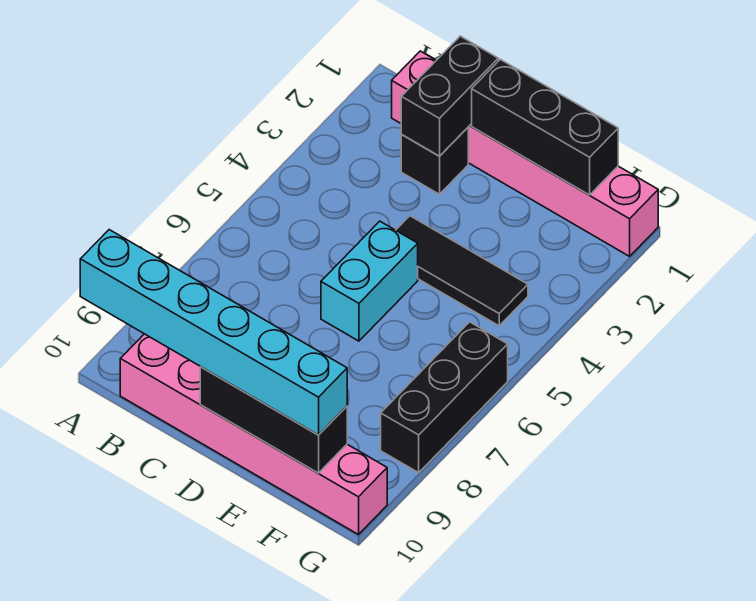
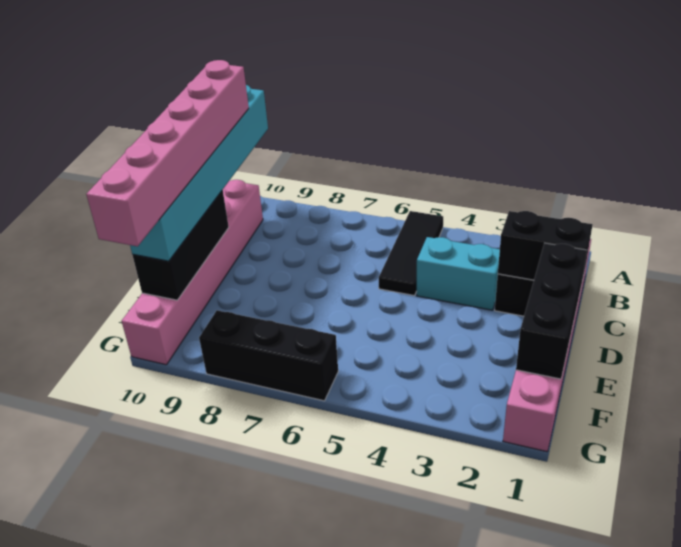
none -> pink brick B10:G10 level 4
black tile D4:F4 level 1 -> black tile A5:C5 level 1
cyan brick D5:D6 level 1 -> cyan brick C3:C4 level 1

